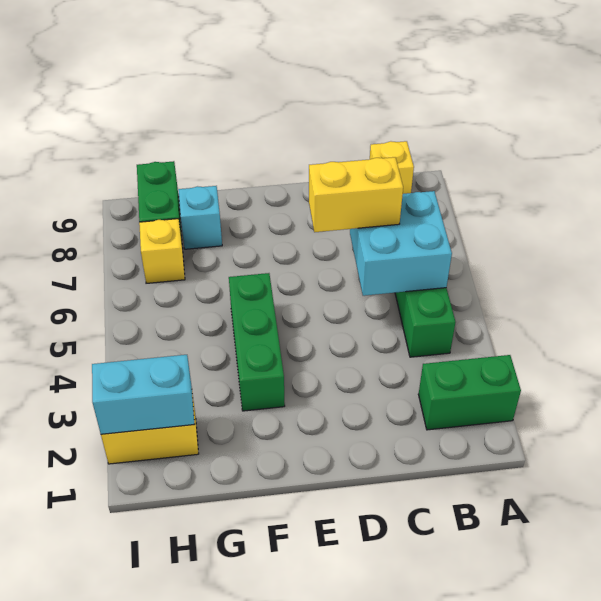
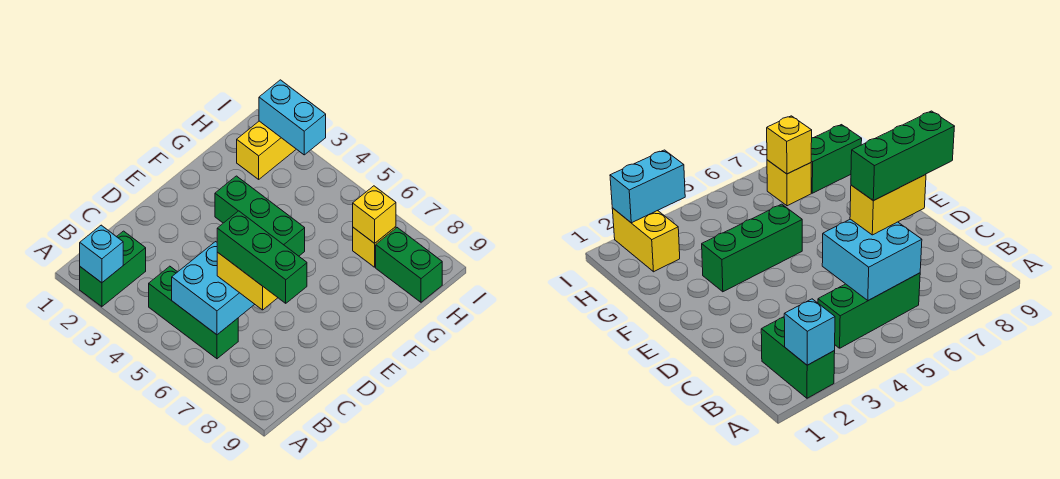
yellow brick B9 level 1 -> yellow brick H7 level 2
yellow brick C6:D6 level 3 -> yellow brick C6:C7 level 3
none -> green brick C6:C8 level 4
cyan brick G8 level 1 -> cyan brick A2 level 2
cyan brick H2:I2 level 2 -> cyan brick I2:I3 level 2

